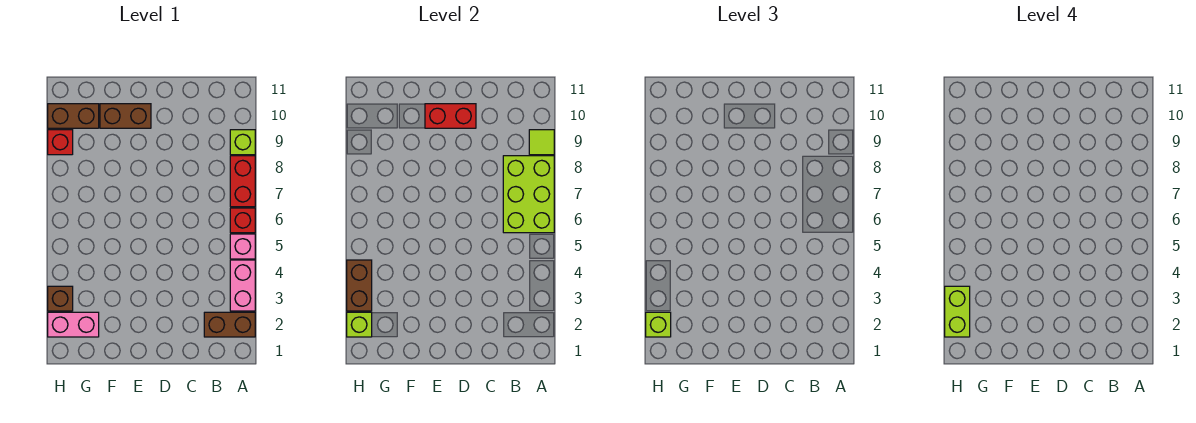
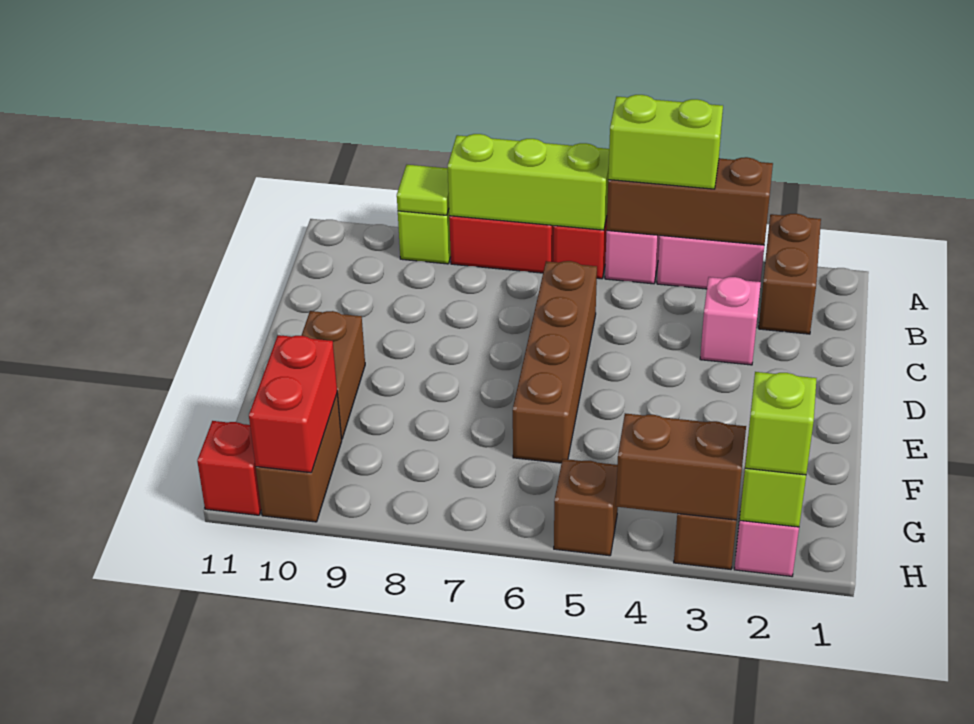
none -> brown brick A3:A5 level 2
lime brick A6:B8 level 2 -> lime brick A6:A8 level 2
none -> pink brick C3 level 1
none -> brown brick C6:F6 level 1
red brick D10:E10 level 2 -> red brick G10:H10 level 2
lime brick H2:H3 level 4 -> lime brick A4:A5 level 3
none -> brown brick H5 level 1
red brick H9 level 1 -> red brick H11 level 1

